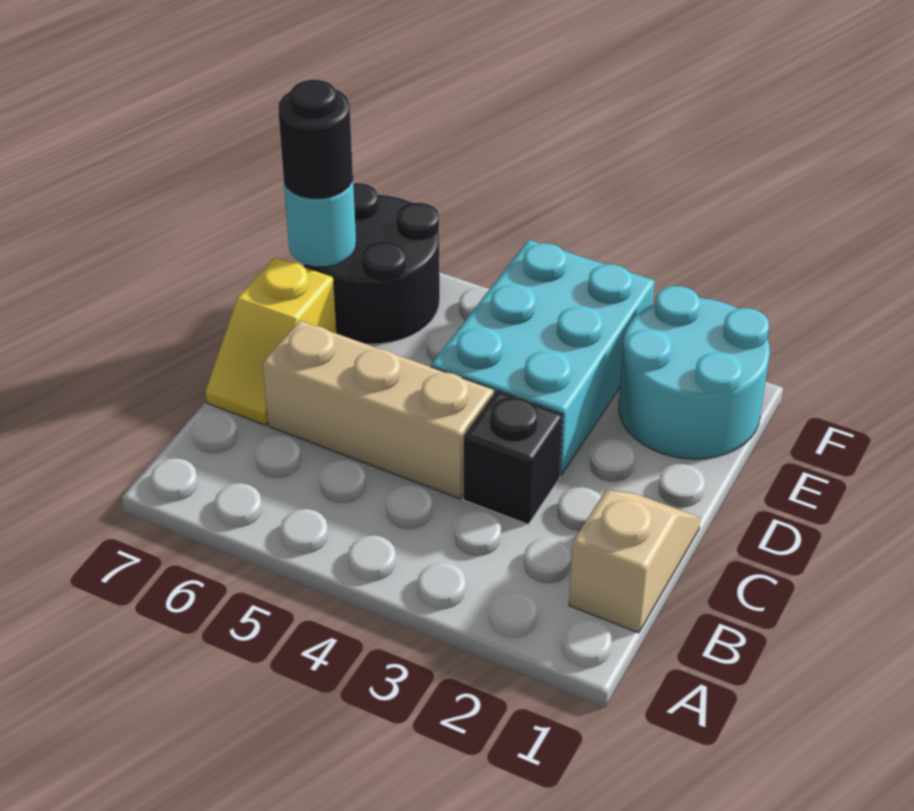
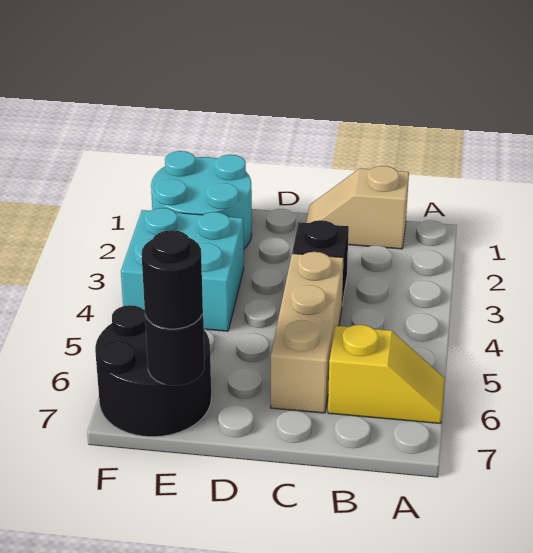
yellow slope C7:D7 level 1 top D -> yellow slope A6:B6 level 1 top B
cyan brick D3:F4 level 1 -> cyan brick E3:F4 level 1
cyan round brick E7 level 2 -> black round brick E7 level 2

